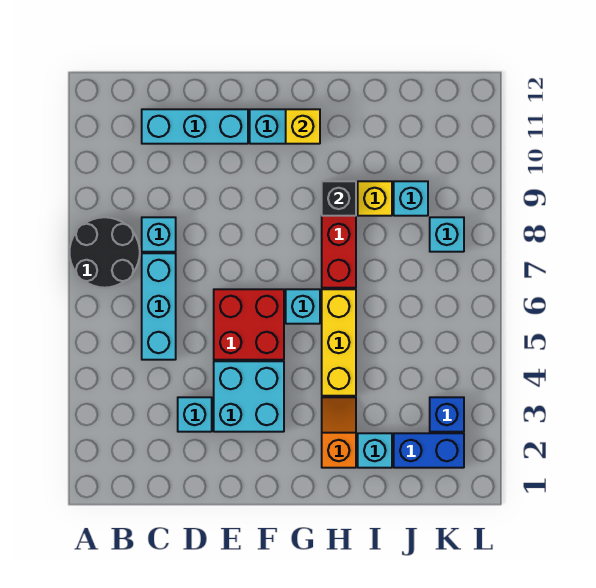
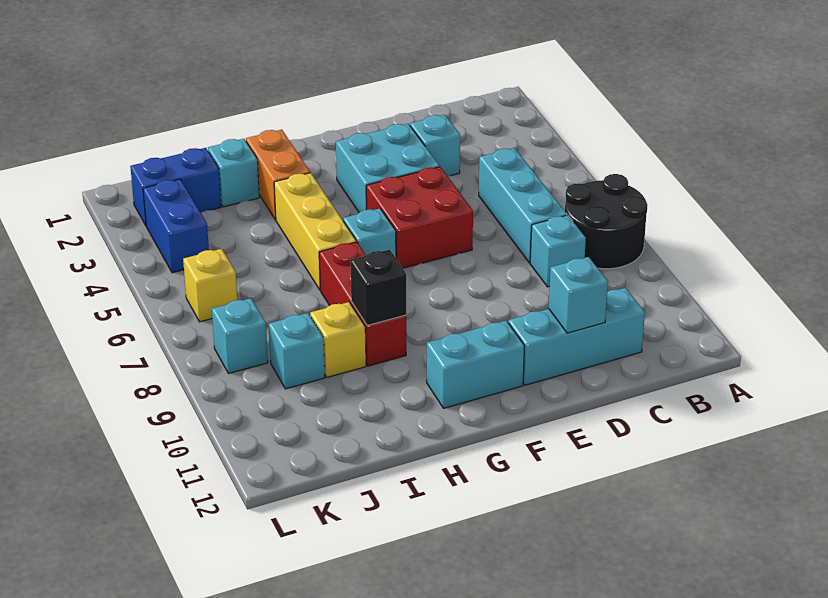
none -> cyan brick D11 level 2
yellow brick G11 level 2 -> yellow brick K6 level 1
orange slope H2:H3 level 1 top 2 -> orange brick H2:H3 level 1
blue brick K3 level 1 -> blue brick K3:K4 level 1

